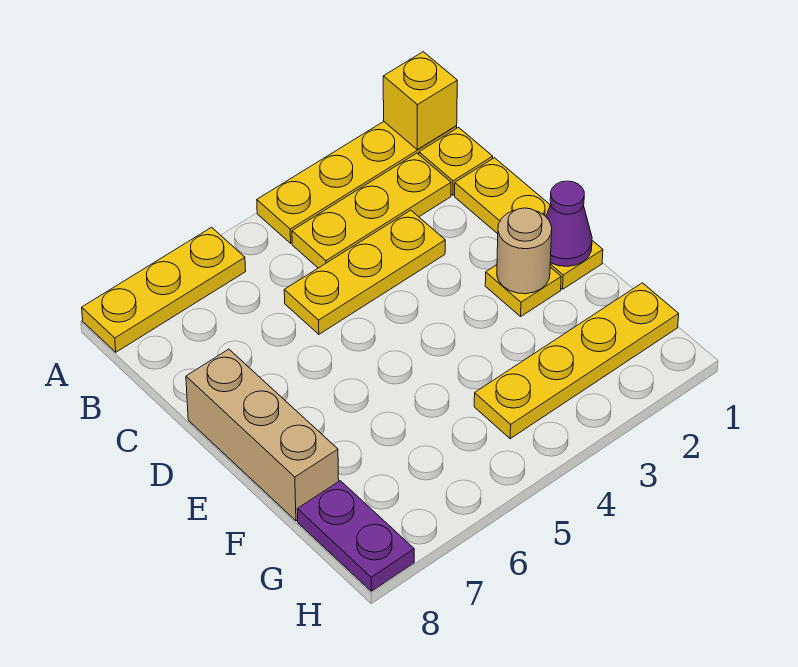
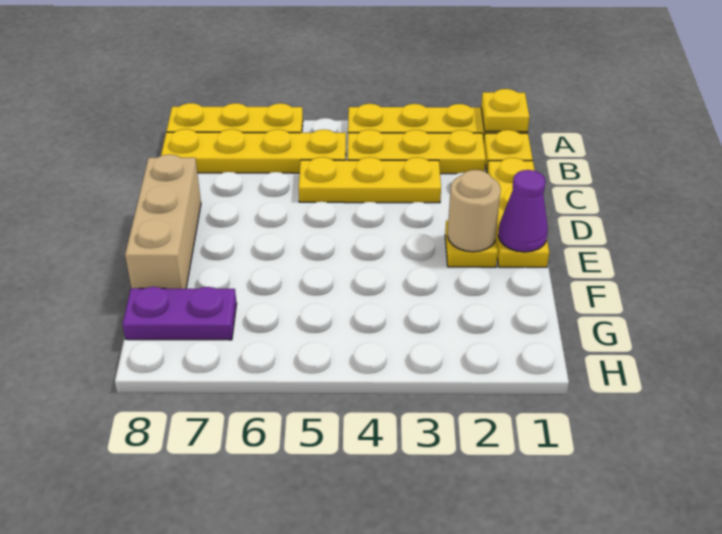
yellow brick A1 level 2 -> yellow plate A1 level 2
yellow plate G1:G4 level 1 -> yellow plate B5:B8 level 1
purple plate G8:H8 level 1 -> purple plate G7:G8 level 1

